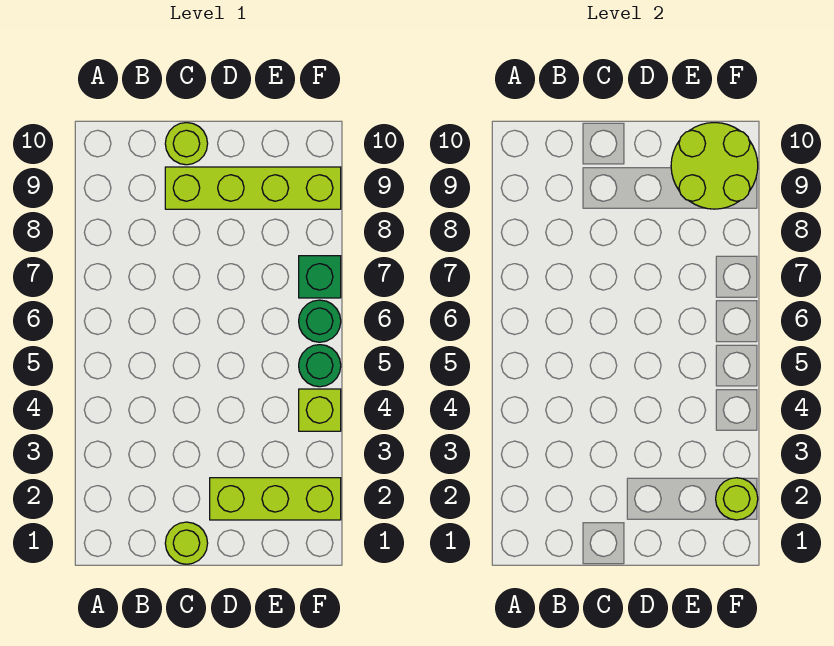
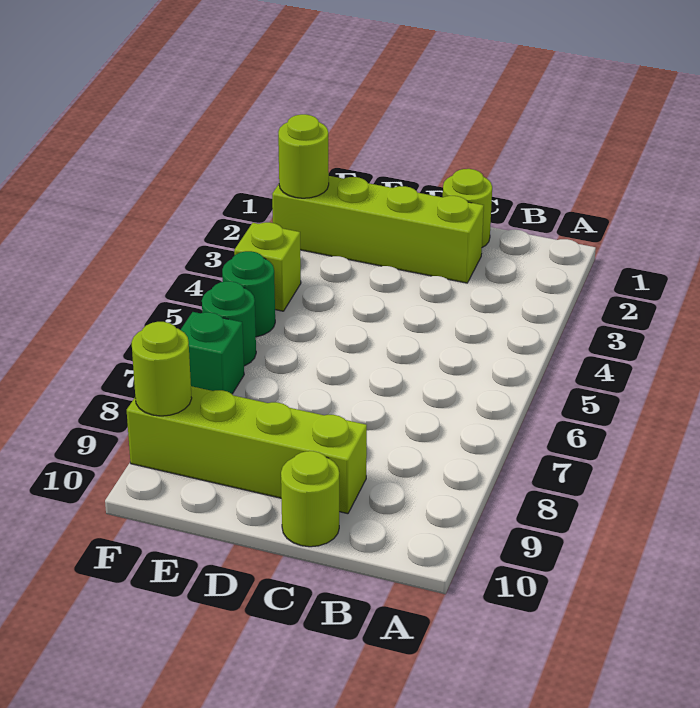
lime brick D2:F2 level 1 -> lime brick C2:F2 level 1
lime round brick E9:F10 level 2 -> lime round brick F9 level 2

